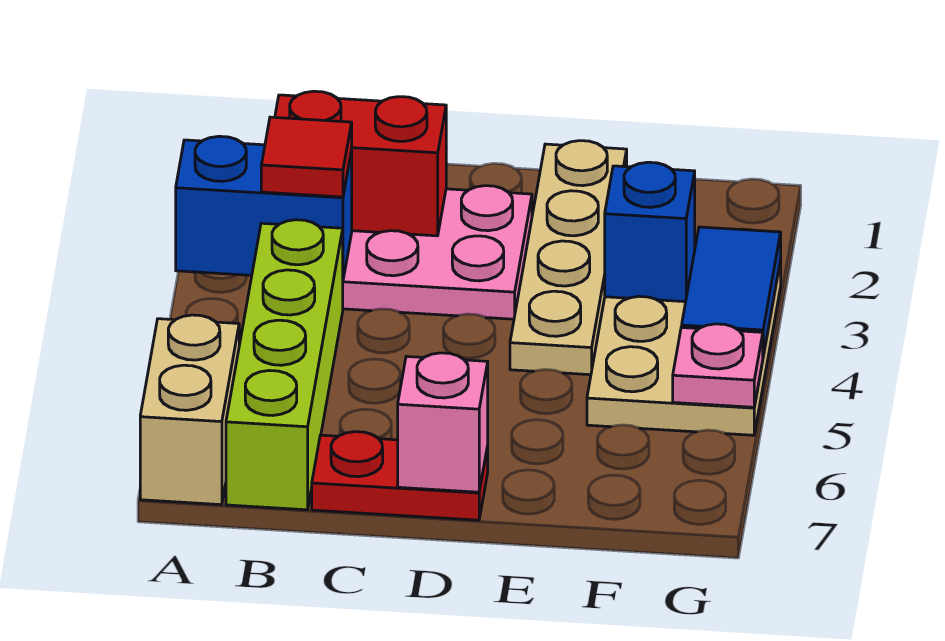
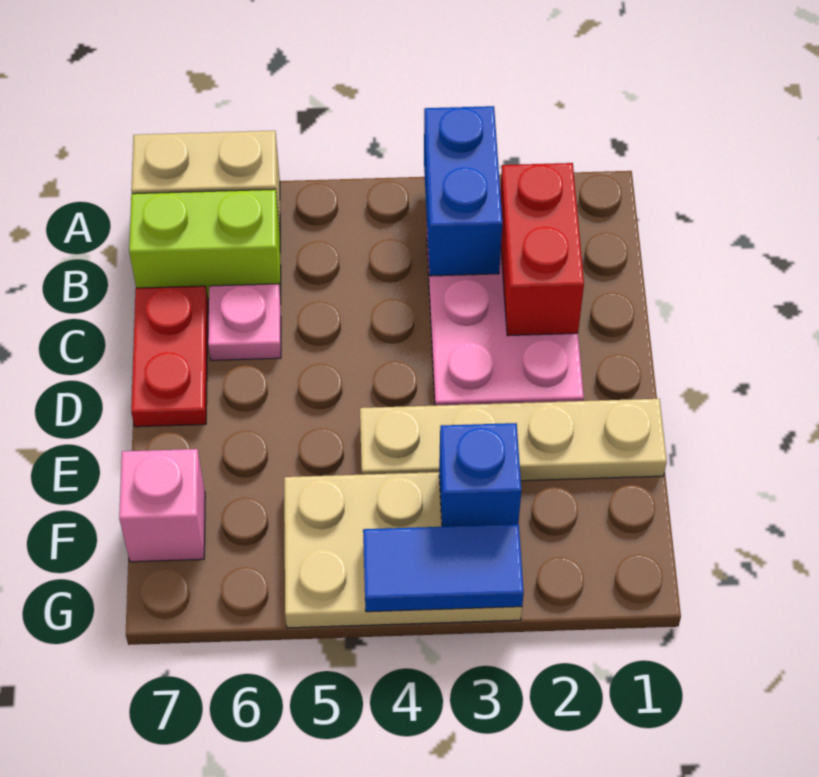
red tile B3 level 3 -> none
lime brick B4:B7 level 1 -> lime brick B6:B7 level 1
pink brick D7 level 2 -> pink brick F7 level 1
pink plate G5 level 2 -> pink plate C6 level 1

